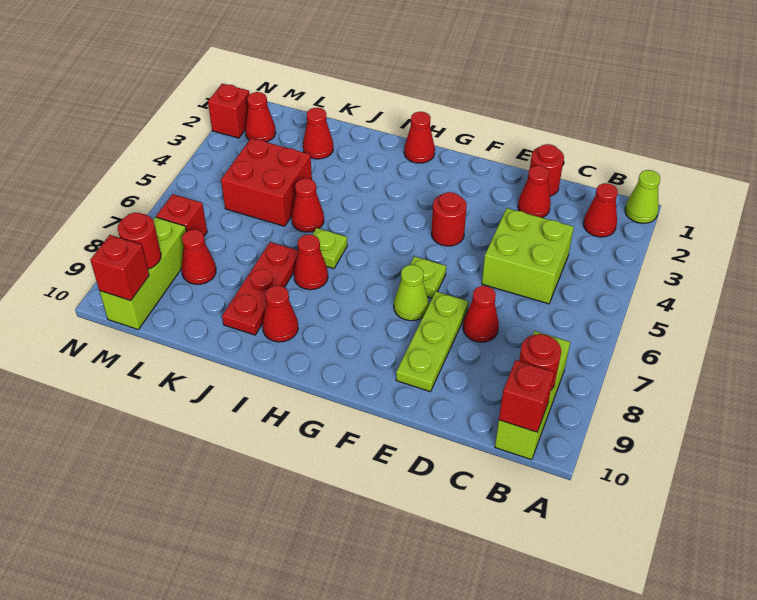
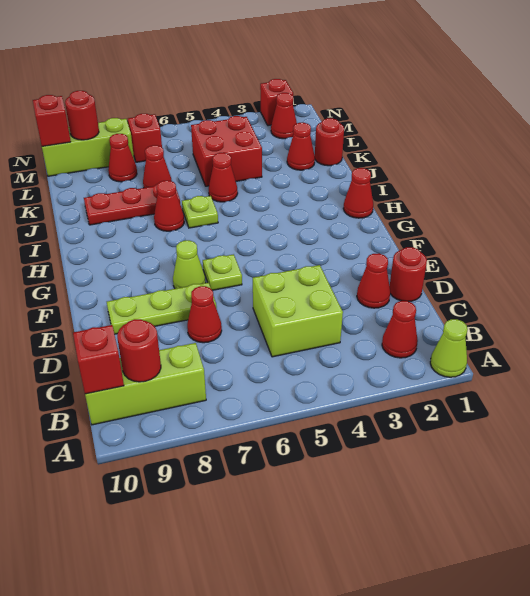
red round brick F4 level 1 -> red round brick K1 level 1
red cone I9 level 1 -> red cone K7 level 1

